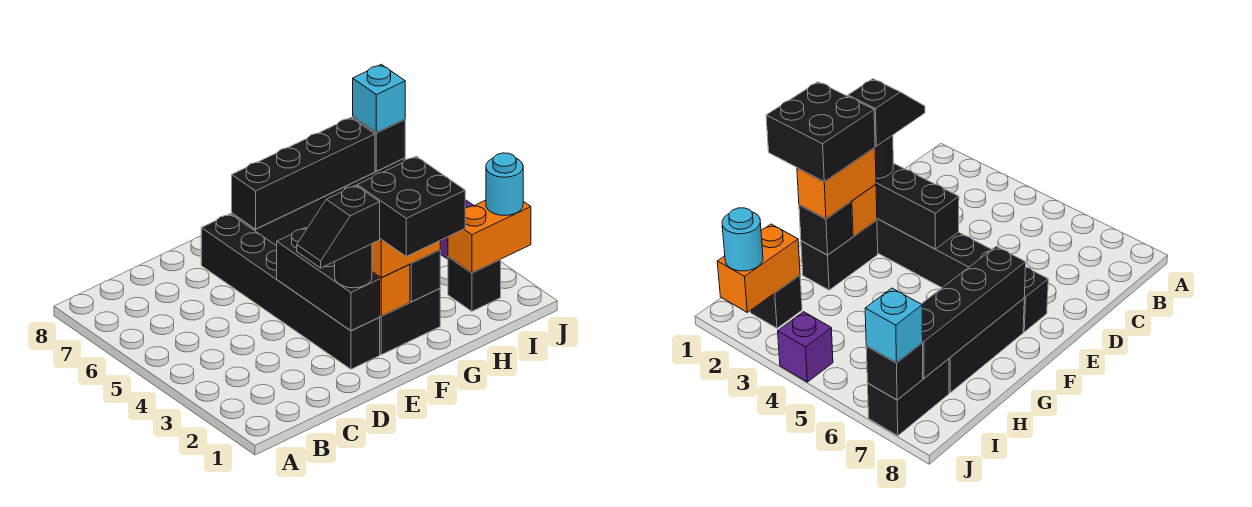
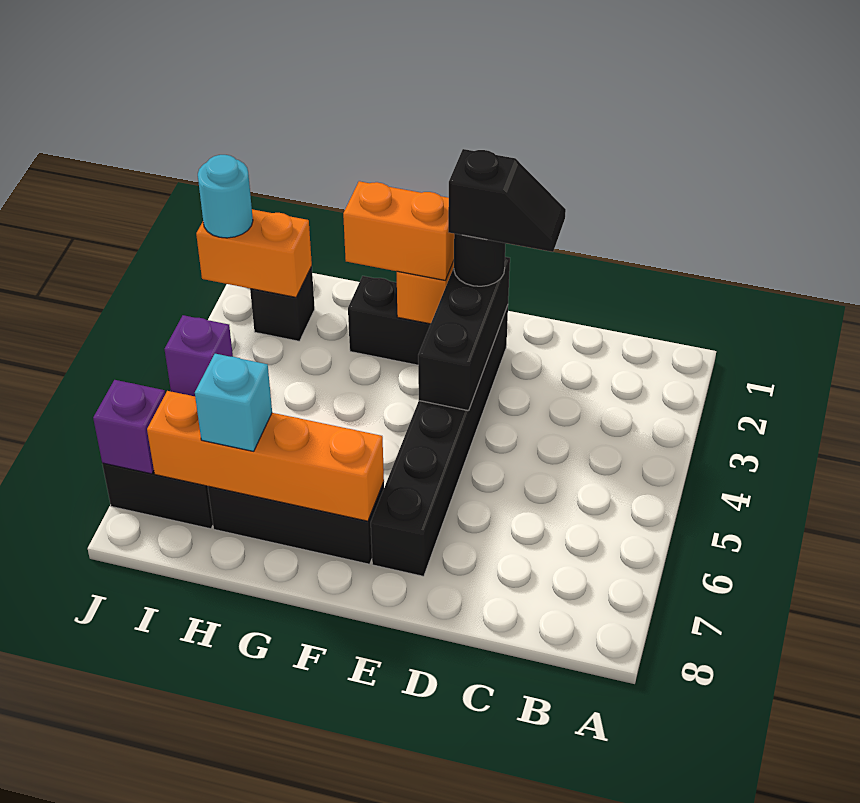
black brick F1:G2 level 4 -> none
black brick F7:I7 level 2 -> orange brick F7:I7 level 2
black brick G2 level 2 -> none
black brick J7 level 2 -> purple brick J7 level 2
cyan brick J7 level 3 -> cyan brick H7 level 3

